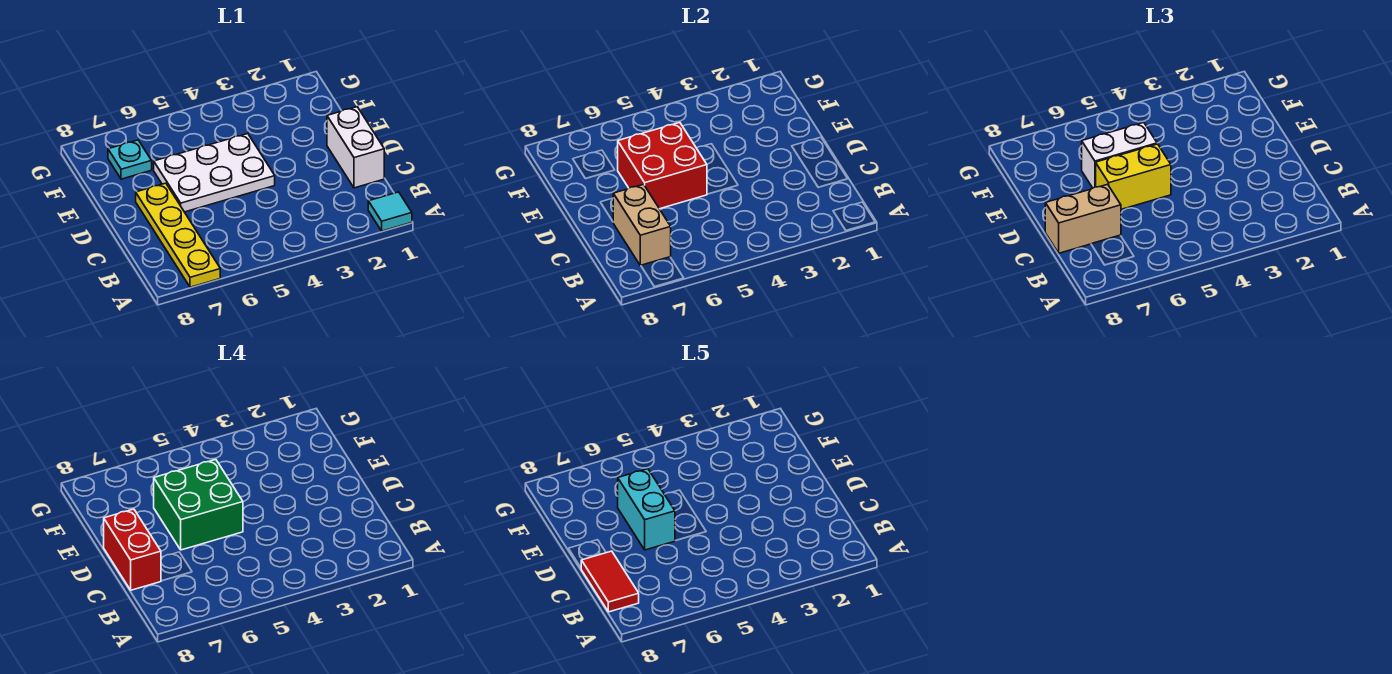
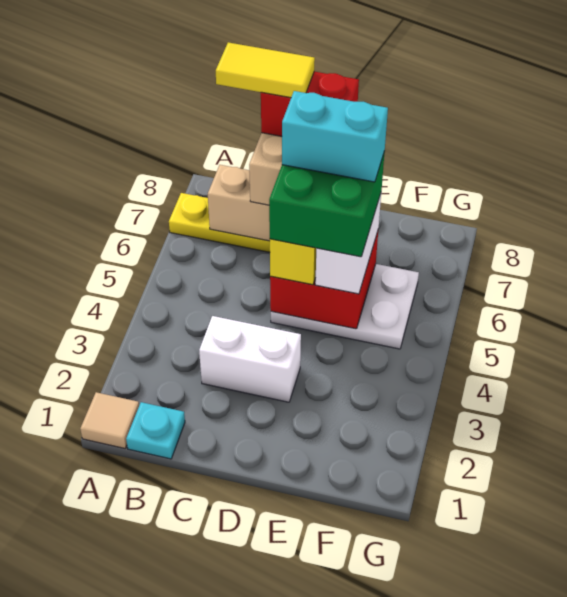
cyan tile A1 level 1 -> tan tile A1 level 1
red tile B8:C8 level 5 -> yellow tile B8:C8 level 5
white brick C1:D1 level 1 -> white brick C3:D3 level 1
white plate D4:E6 level 1 -> white plate D5:F6 level 1
cyan plate F7 level 1 -> cyan plate B1 level 1

